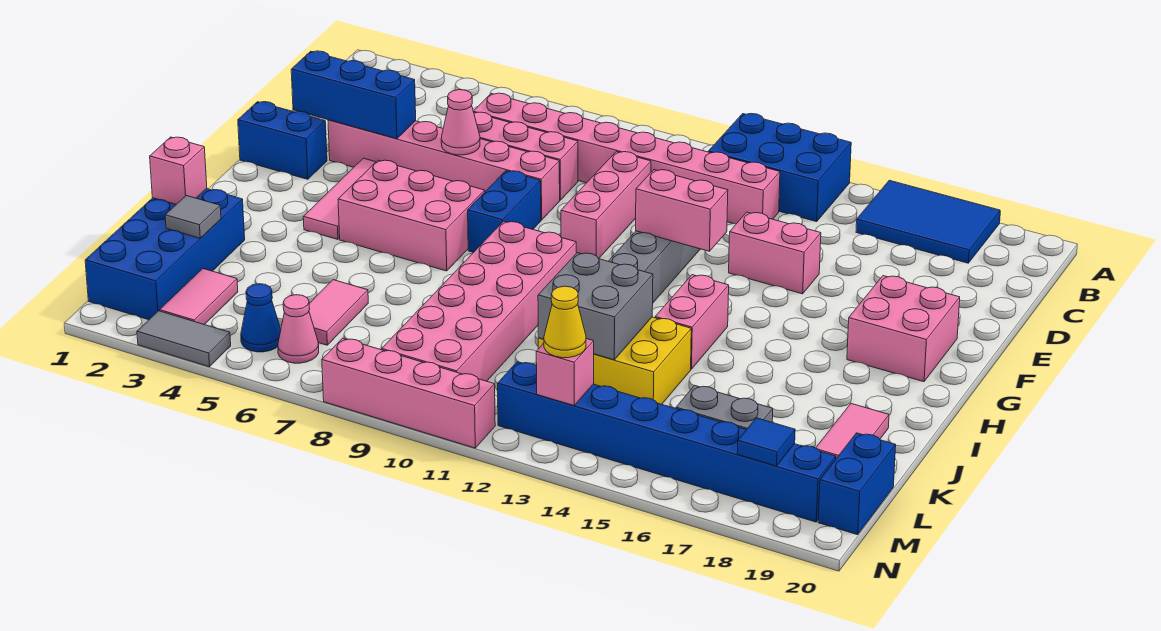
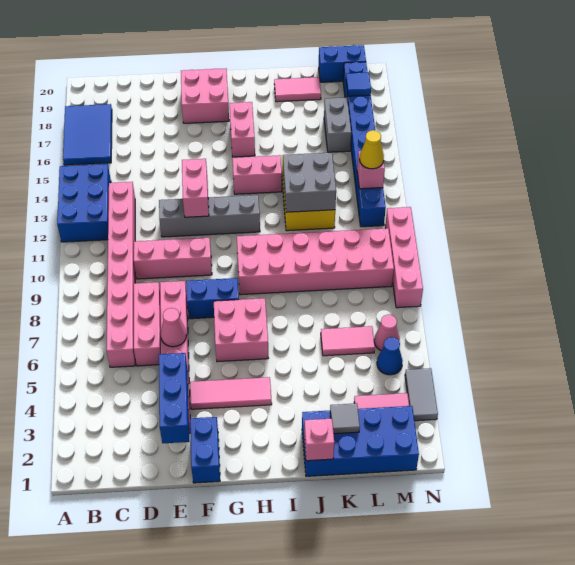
pink brick E14:E15 level 1 -> pink brick H16:H17 level 1
pink brick G5:H7 level 1 -> pink brick G6:H7 level 1

